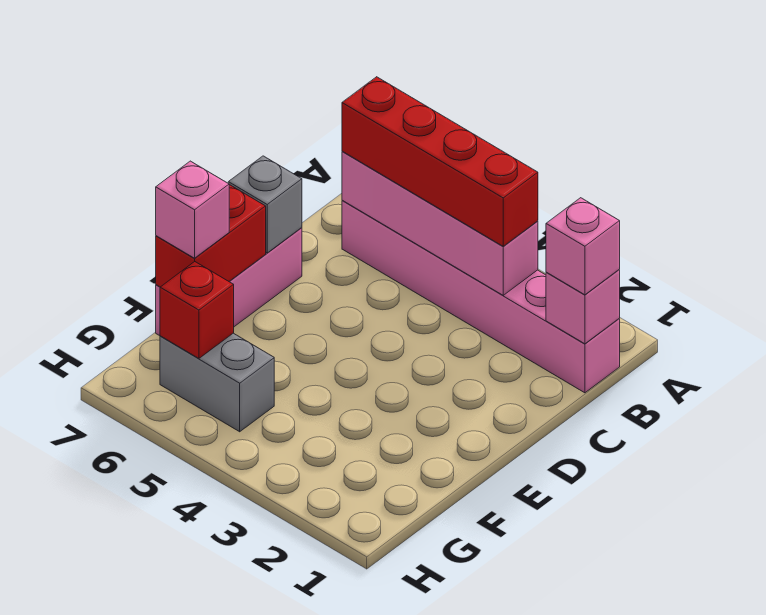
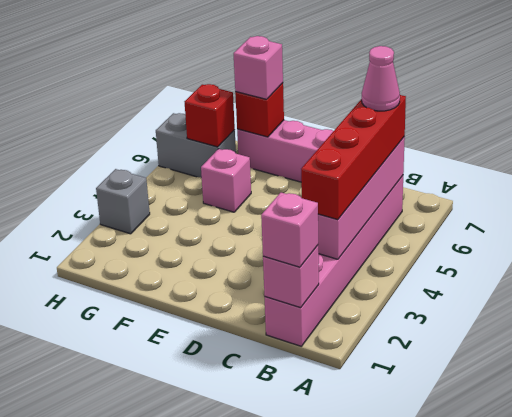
none -> pink cone B6 level 4
grey brick D7 level 2 -> grey brick H3 level 1
red brick E7:F7 level 2 -> red brick F7 level 2
none -> pink brick F5 level 1
grey brick G5:G6 level 1 -> grey brick G6:H6 level 1

